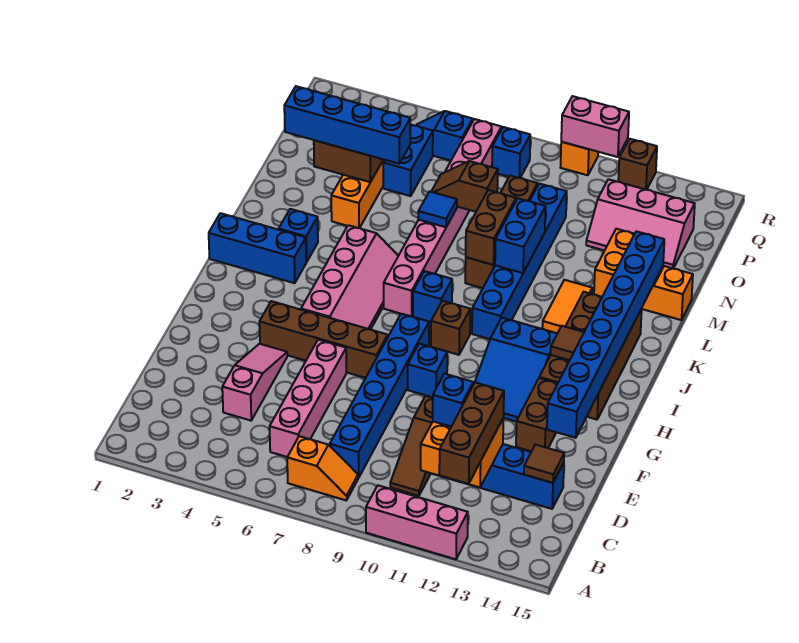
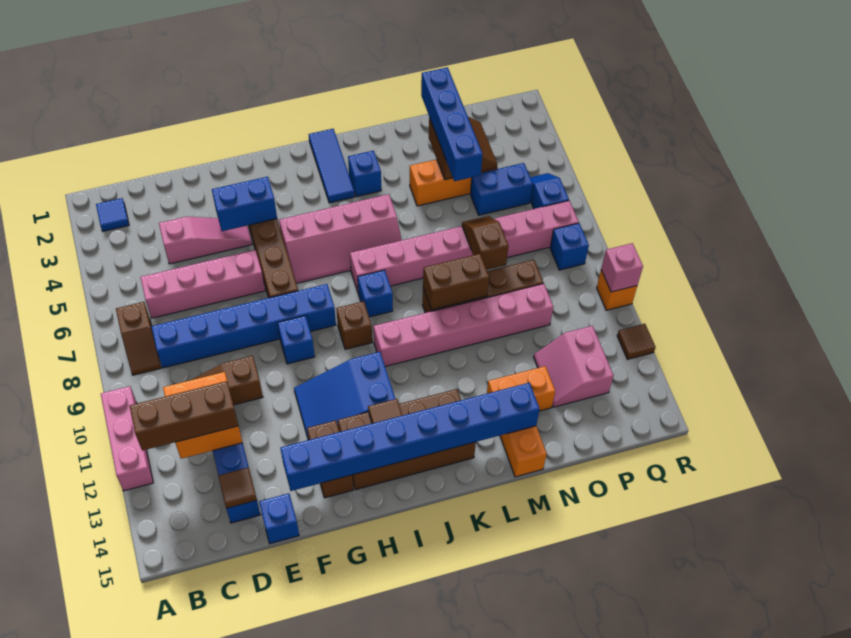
orange slope B7:B8 level 1 top 7 -> brown slope B7:B8 level 1 top 7
blue brick D11 level 3 -> blue brick E15 level 1
brown brick F13:G13 level 1 -> brown brick G13:G14 level 1
blue brick J1:J3 level 1 -> blue tile J1:J3 level 1
blue brick J10:O10 level 1 -> pink brick J10:O10 level 1
orange tile K12:L12 level 1 -> none
blue brick L10:M10 level 2 -> blue brick F4:G4 level 2
blue tile M7 level 2 -> blue tile B2 level 1
pink slope O12:P14 level 1 top P -> pink slope O12:P13 level 1 top P
pink brick R10:R11 level 2 -> pink brick R10 level 2
brown brick R12 level 1 -> brown tile R12 level 1

